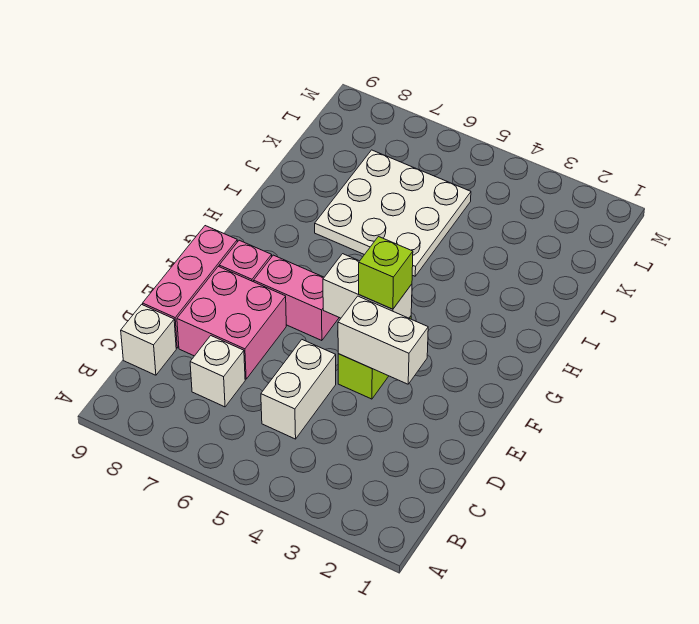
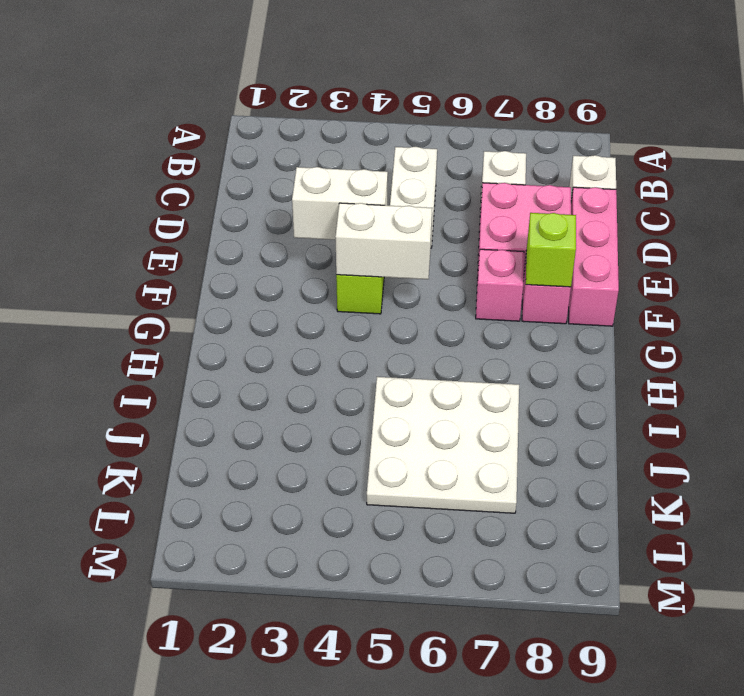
lime brick F4 level 3 -> lime brick F8 level 2
pink brick F6:F7 level 1 -> pink brick F7 level 1

